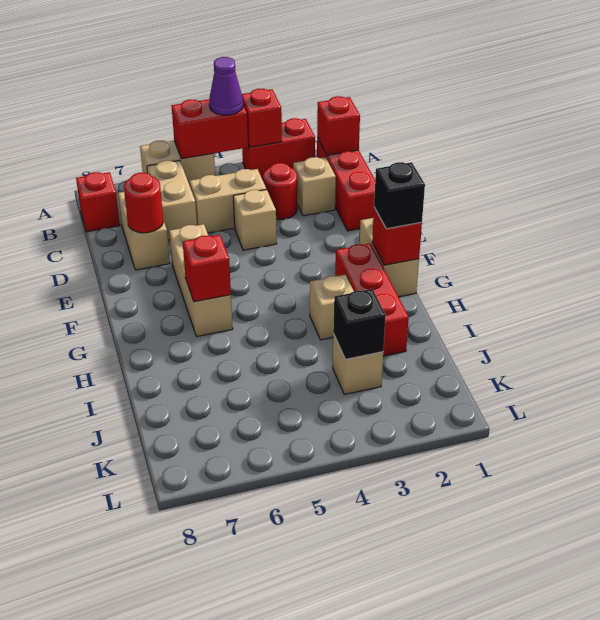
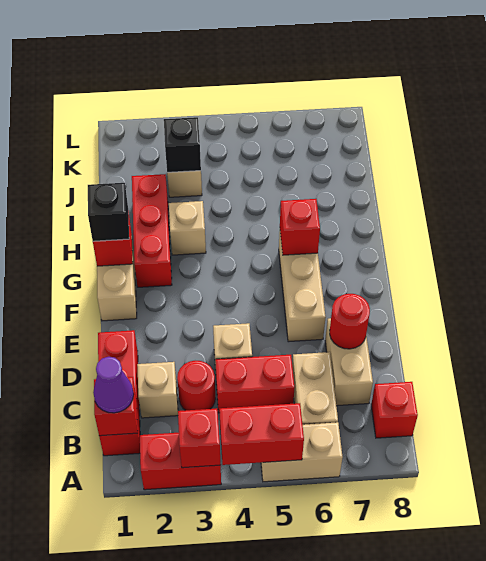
purple cone A4 level 3 -> purple cone B1 level 3
tan brick C4:C5 level 1 -> red brick C4:C5 level 1

